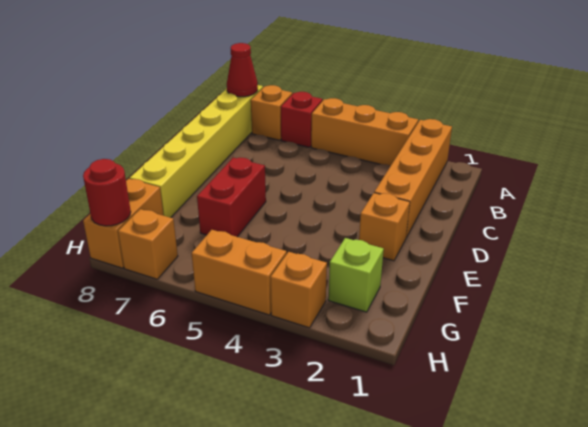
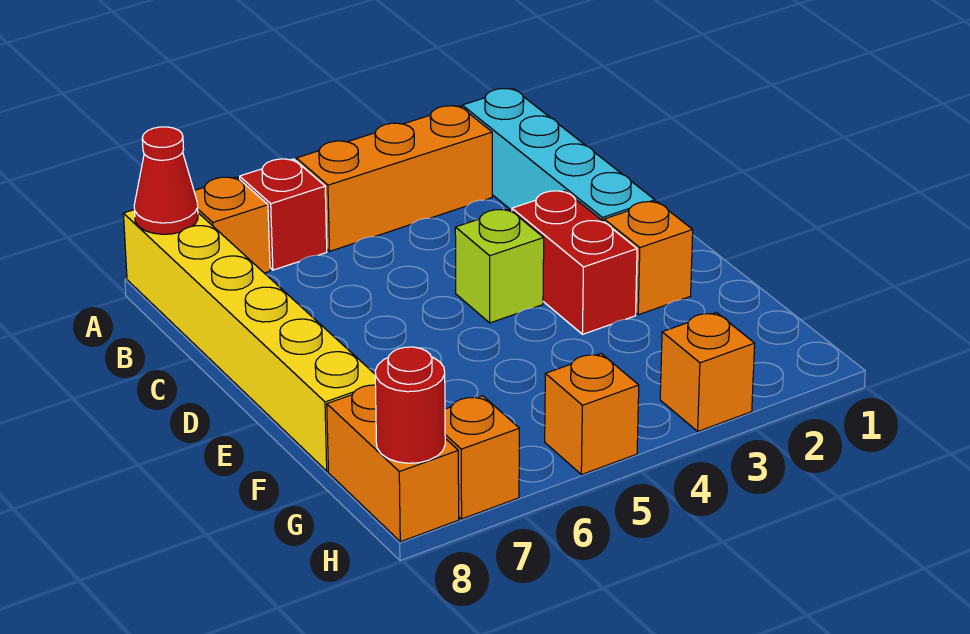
orange brick A2:D2 level 1 -> cyan brick A2:D2 level 1
red brick E6:F6 level 1 -> red brick D3:E3 level 1
lime brick G2 level 1 -> lime brick D4 level 1
orange brick H4:H5 level 1 -> orange brick H5 level 1

